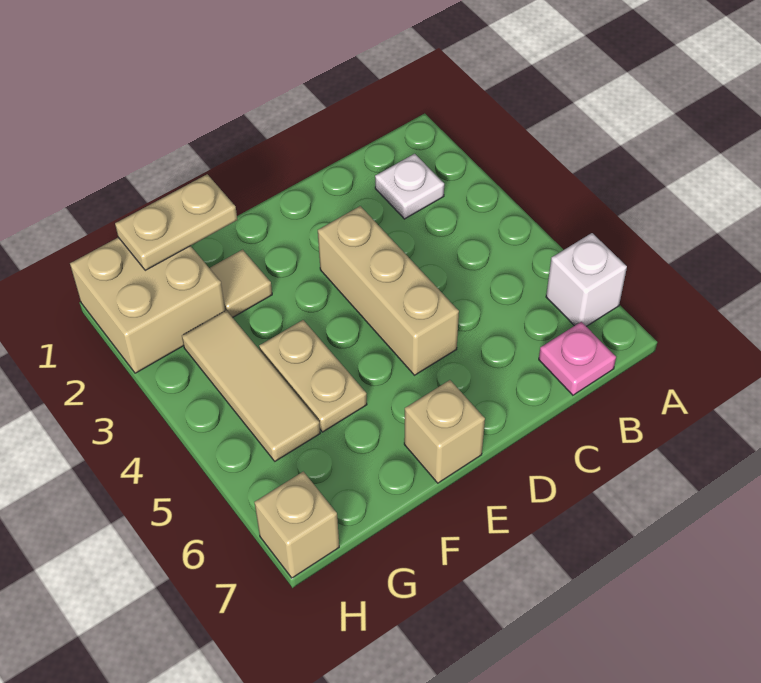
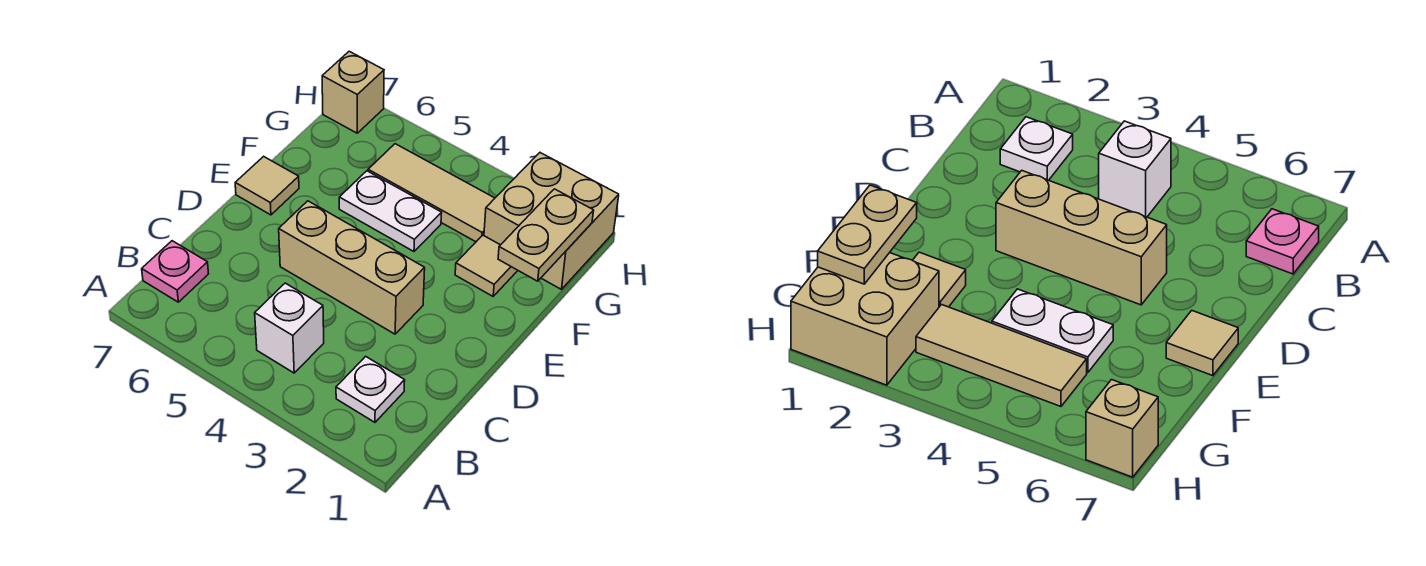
white brick A6 level 1 -> white brick B4 level 1
tan brick E7 level 1 -> tan tile E7 level 1
tan plate F4:F5 level 1 -> white plate F4:F5 level 1

